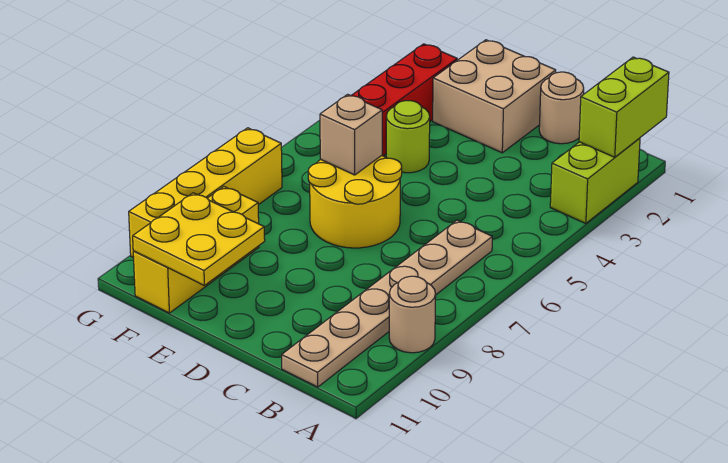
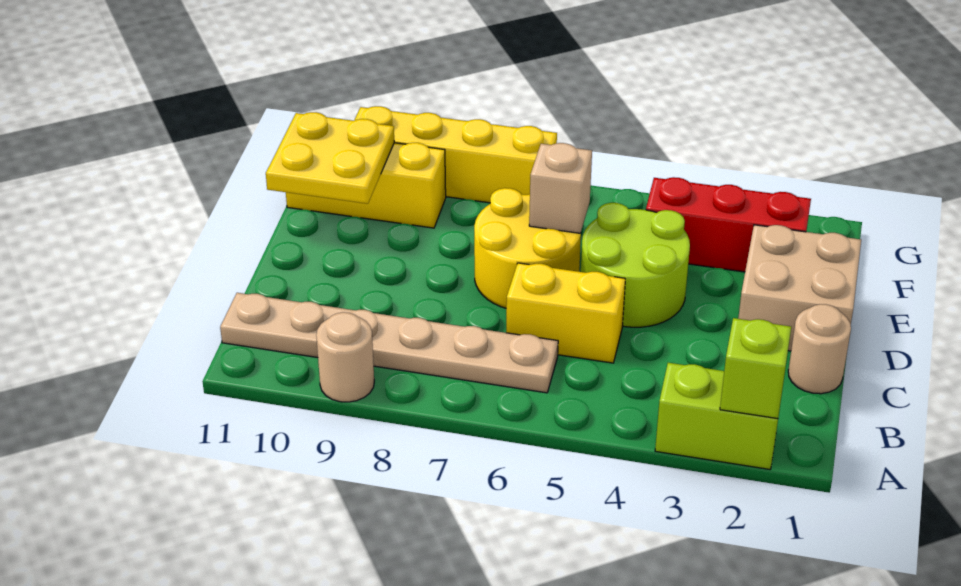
lime brick A1:A2 level 2 -> lime brick A2 level 2
none -> yellow brick C5:C6 level 1
lime round brick E4 level 1 -> lime round brick D4:E5 level 1

